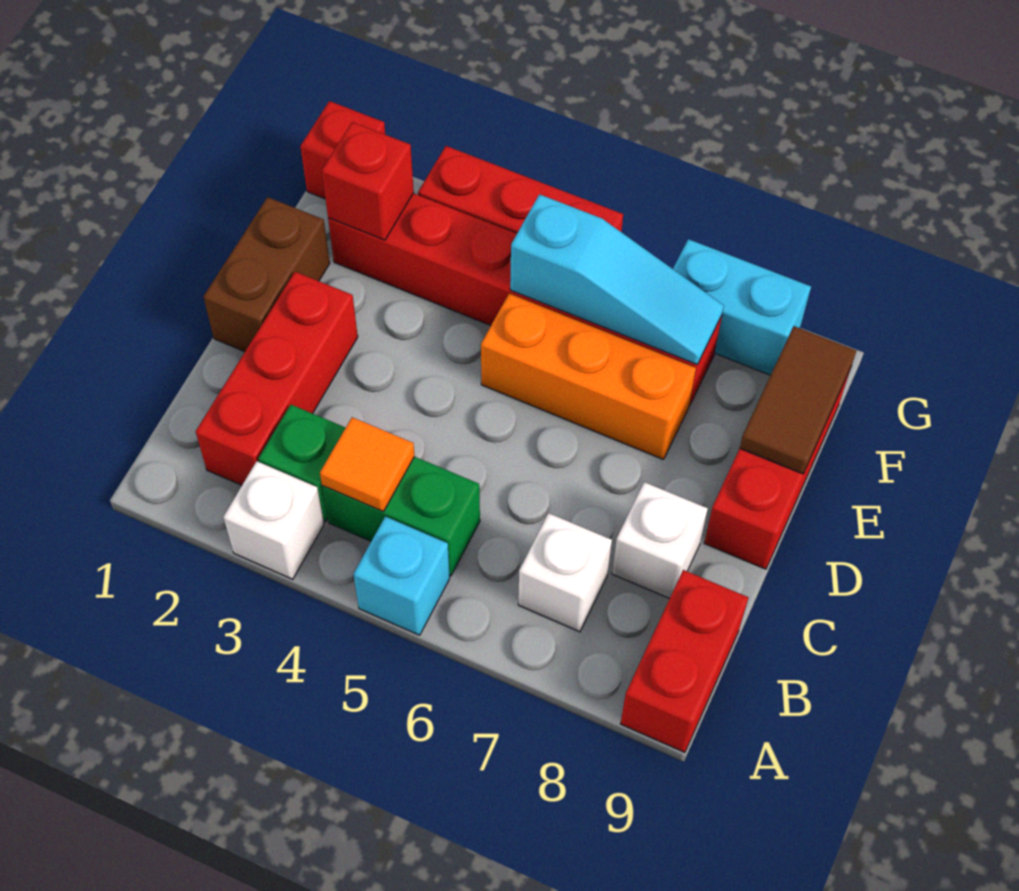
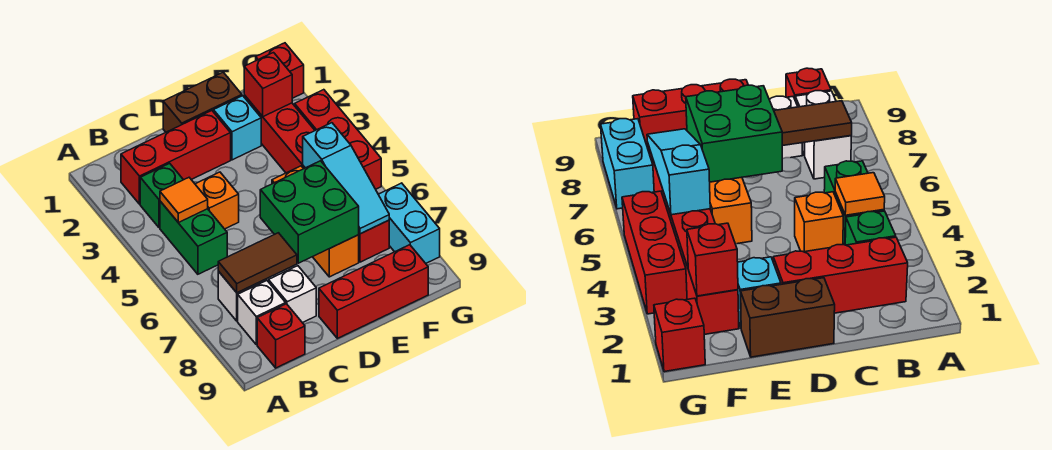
white brick A3 level 1 -> white brick B8 level 1
cyan brick A5 level 1 -> cyan brick E2 level 1
red brick A9:B9 level 1 -> red brick B9 level 1
none -> orange brick C4 level 1
none -> green brick D6:E7 level 2
brown tile E9:F9 level 2 -> brown tile B7:C7 level 2

